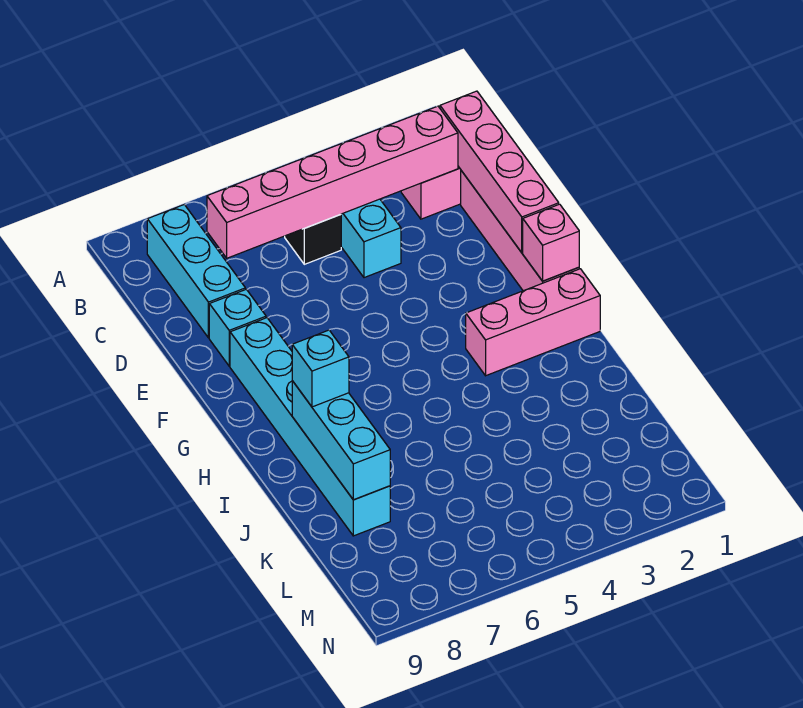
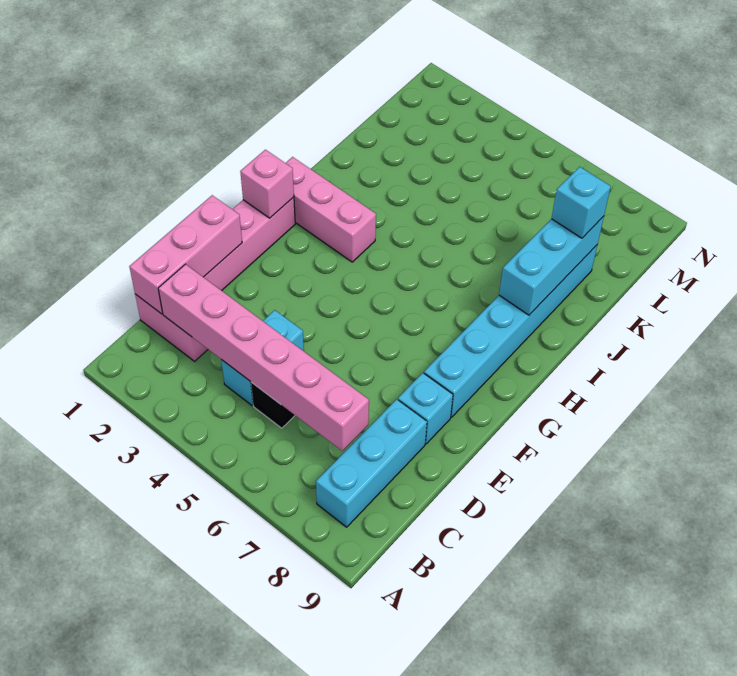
pink brick C1:F1 level 2 -> pink brick C1:E1 level 2
cyan brick I8 level 3 -> cyan brick K8 level 3

